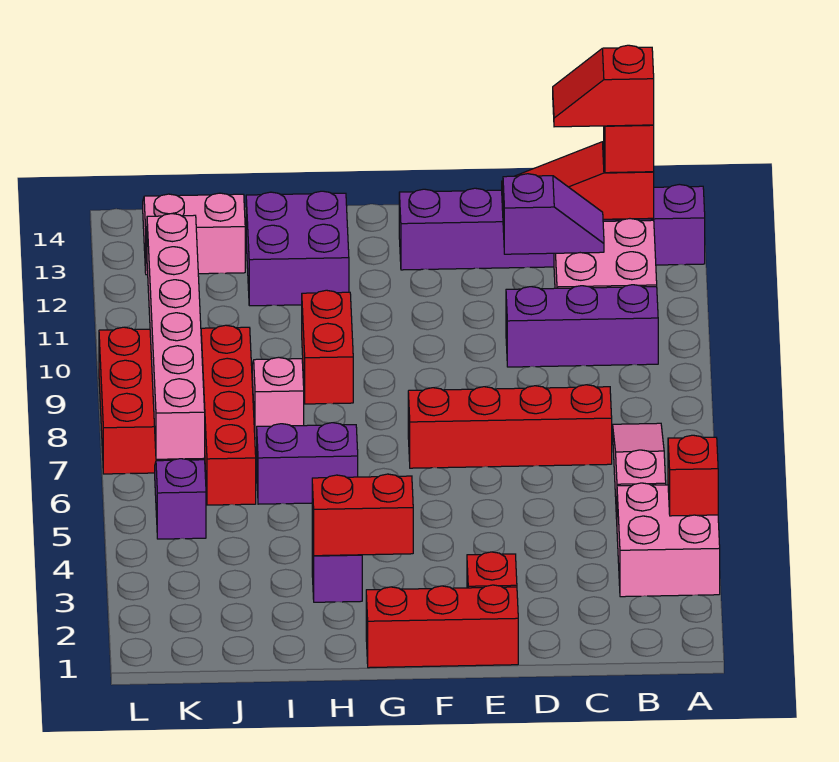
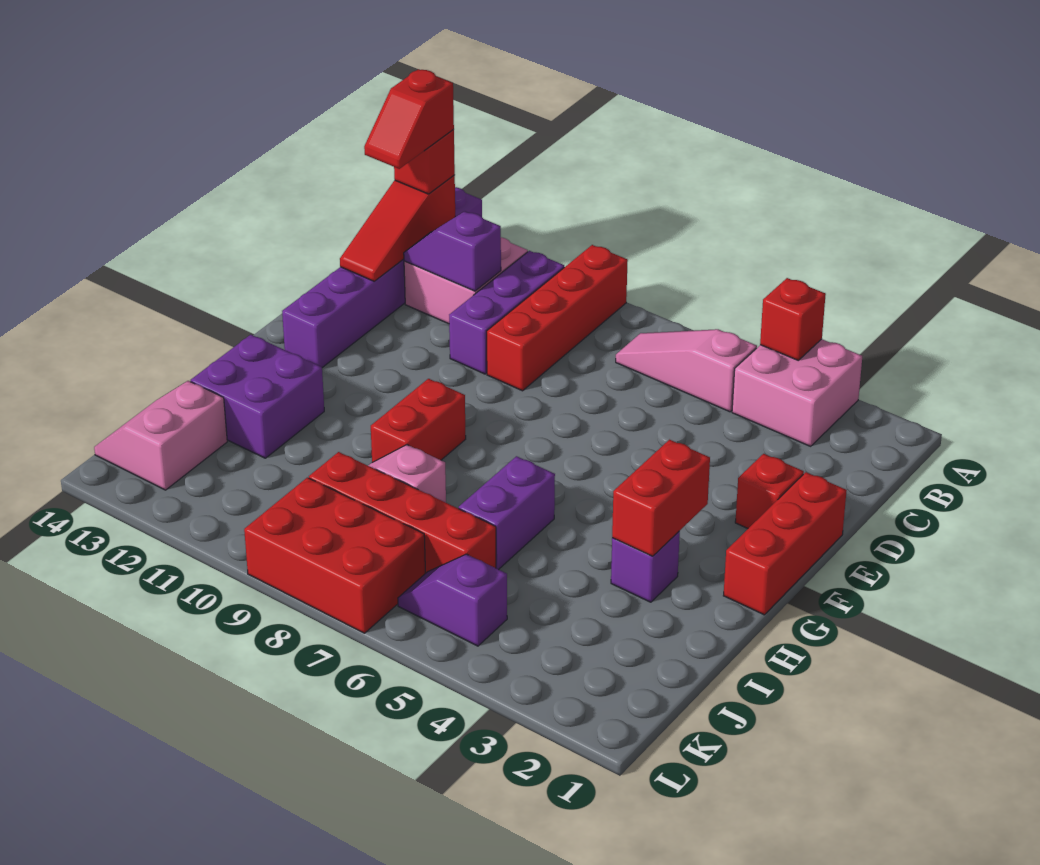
red brick C7:F7 level 1 -> red brick A9:D9 level 1
purple slope C12:D12 level 2 top D -> purple slope C11:C12 level 2 top 11
red brick H9:H10 level 1 -> red brick G9:H9 level 1
pink brick K6:K11 level 2 -> none

